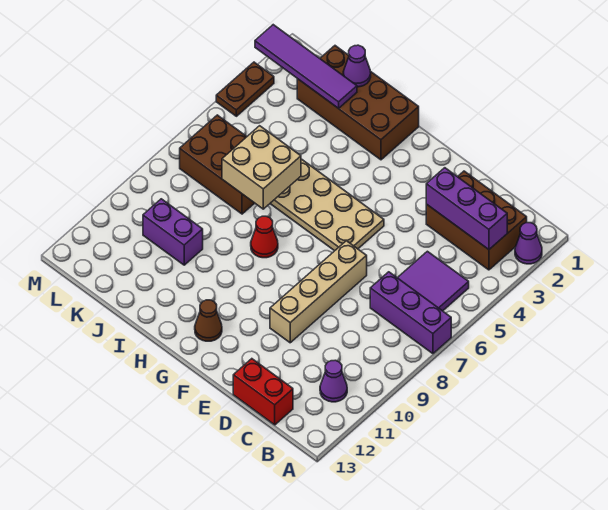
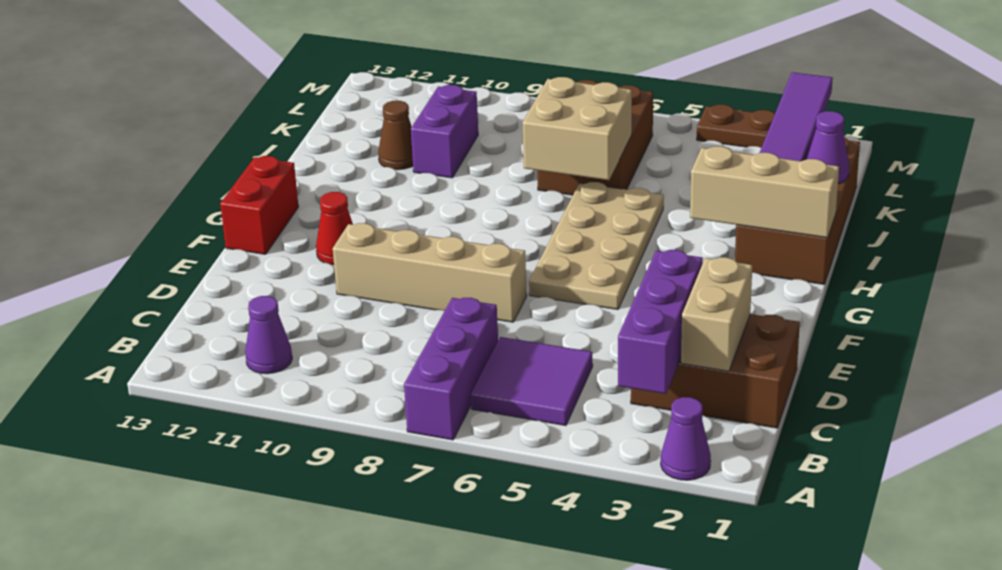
brown brick B2:D3 level 1 -> brown brick C1:D3 level 1
none -> tan brick C2:D2 level 2
red brick C13:D13 level 1 -> red brick F13:G13 level 1
brown cone G12 level 1 -> brown cone J11 level 1
none -> tan brick H1:H3 level 2
red cone H8 level 1 -> red cone F11 level 1

